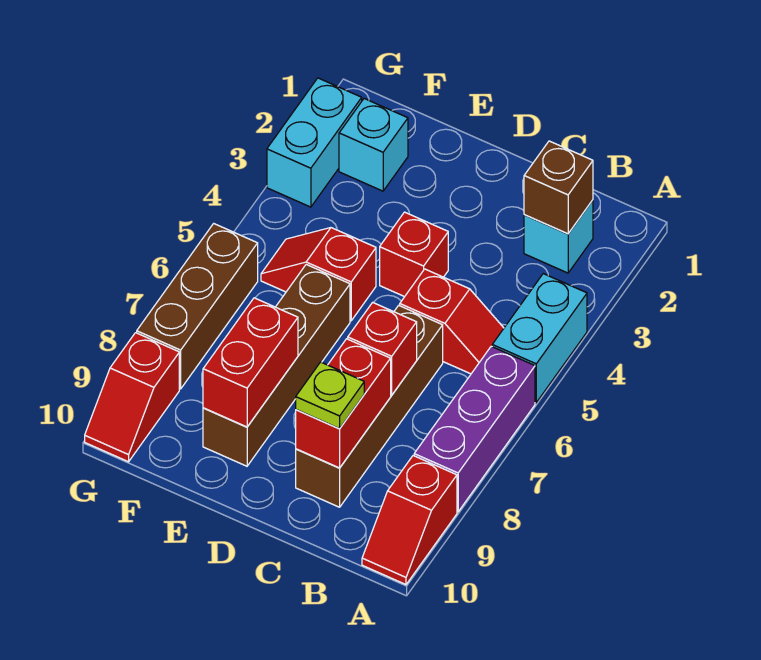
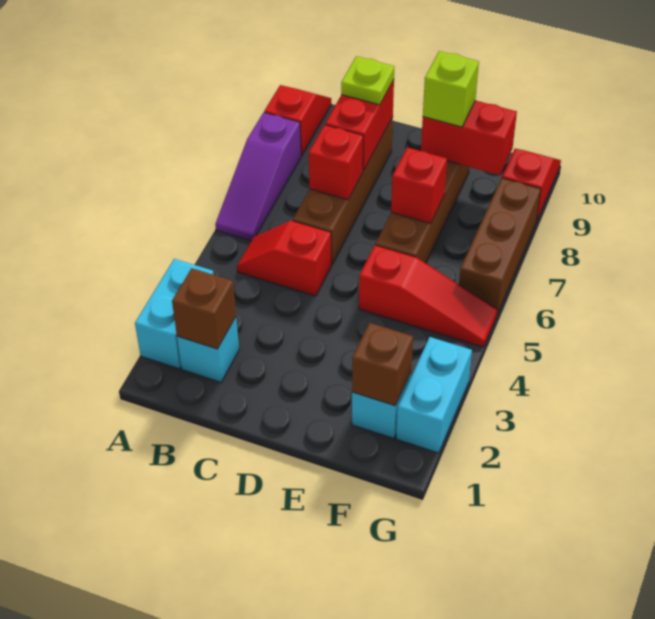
cyan brick A4:A5 level 1 -> cyan brick A2:A3 level 1
purple brick A6:A8 level 1 -> purple slope A6:A8 level 1 top 8
red brick D4 level 1 -> red brick E7 level 2
red slope E5:F5 level 1 top E -> red slope E5:G5 level 1 top E
red brick E8:E9 level 2 -> red brick E9:F9 level 2
none -> lime brick E9 level 3
none -> brown brick F2 level 2

